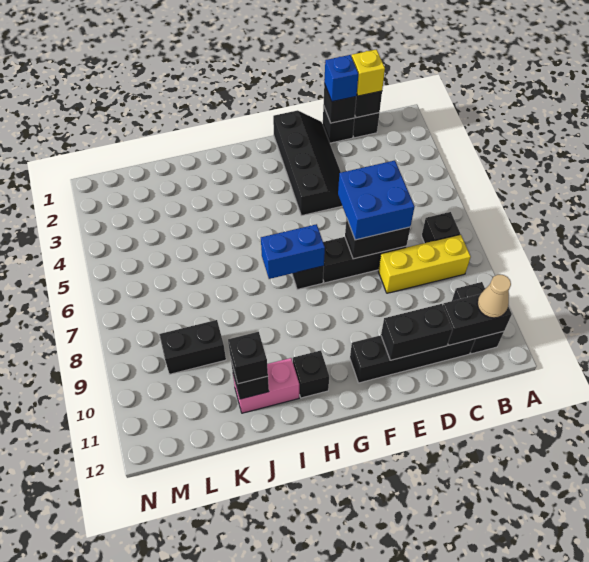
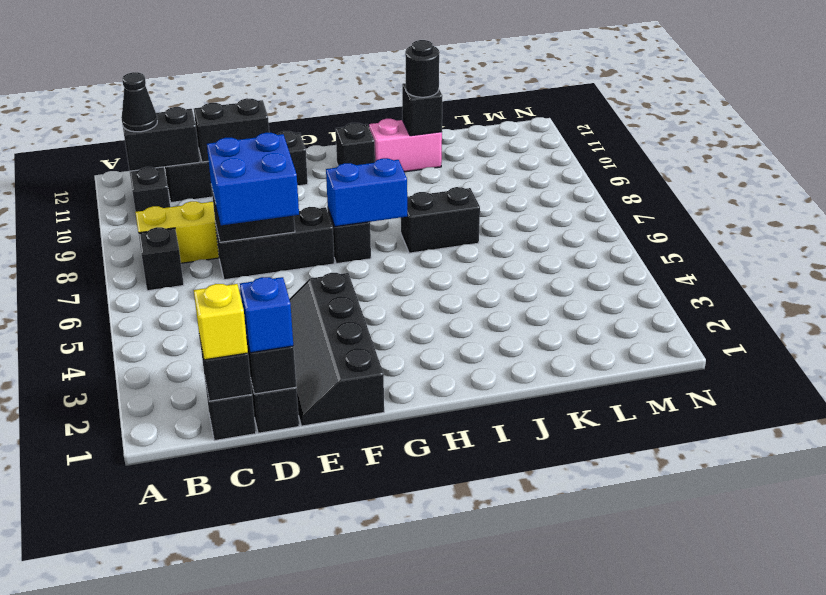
tan cone B11 level 3 -> black cone B11 level 3
black brick J11 level 3 -> black round brick J11 level 3
black brick K9:L9 level 1 -> black brick I7:J7 level 1

